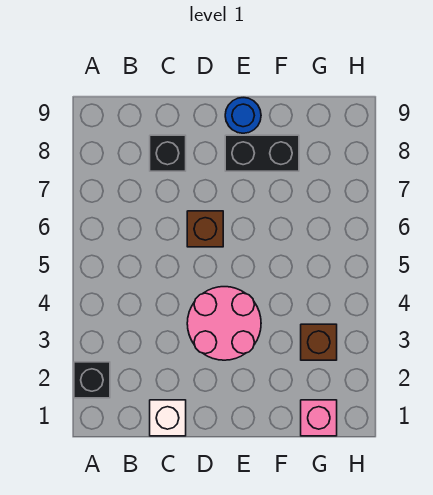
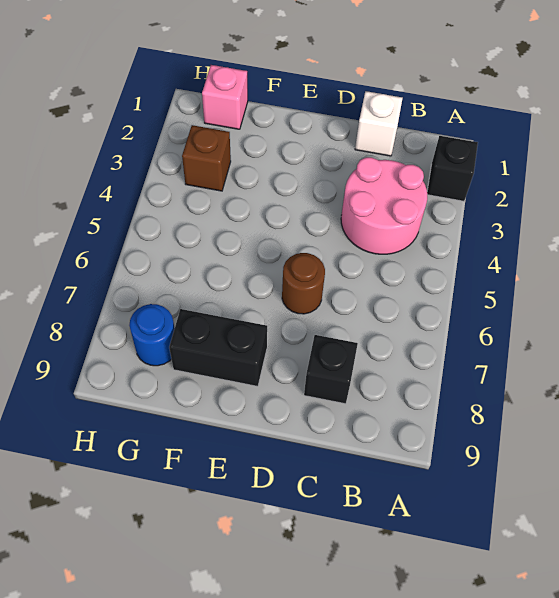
pink round brick D3:E4 level 1 -> pink round brick B3:C4 level 1
brown brick D6 level 1 -> brown round brick D6 level 1
blue round brick E9 level 1 -> blue round brick G8 level 1

